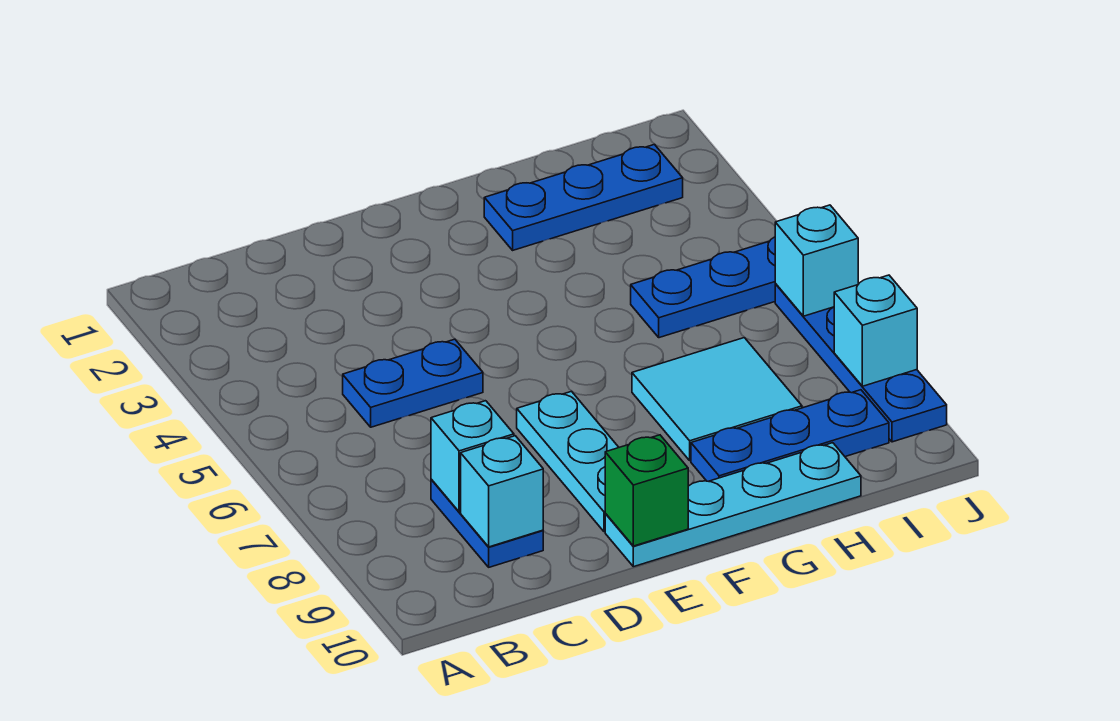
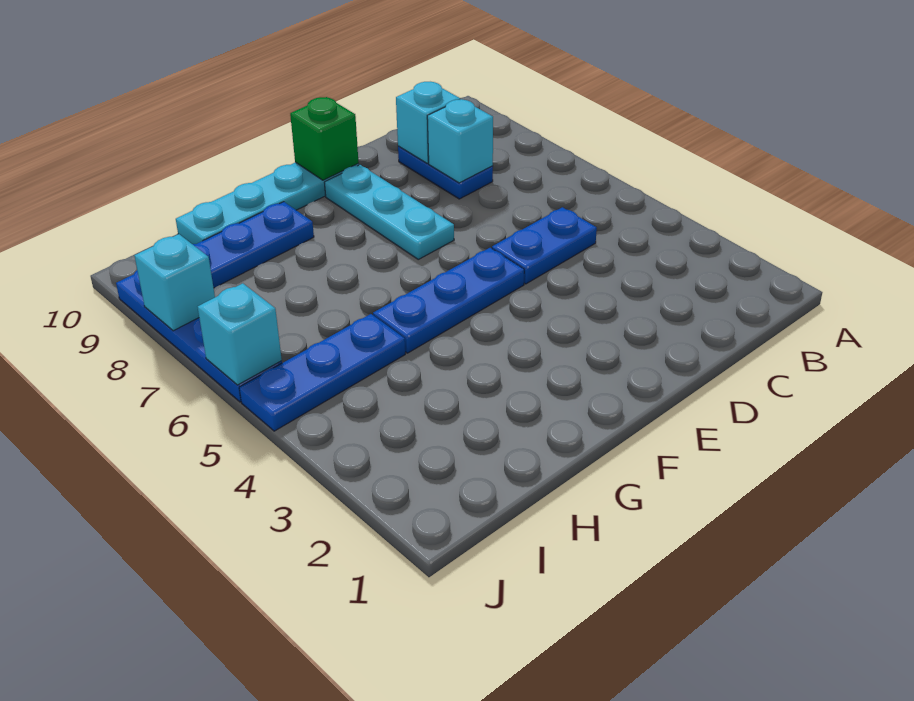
blue plate G2:I2 level 1 -> blue plate E5:G5 level 1
cyan tile G7:H8 level 1 -> none

